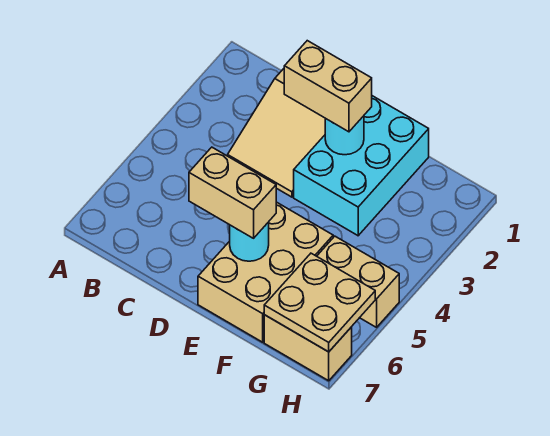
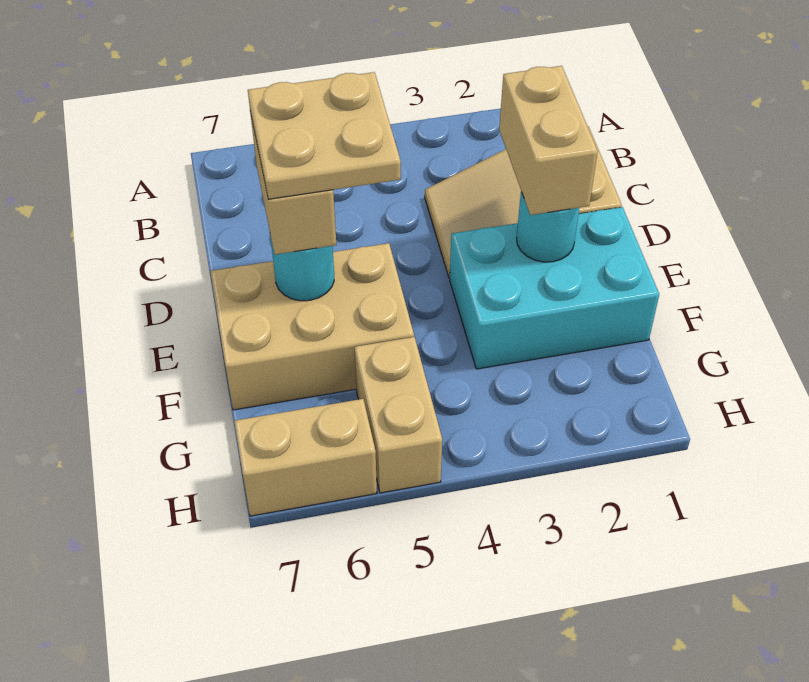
tan plate G6:H7 level 2 -> tan plate D5:E6 level 4
tan brick G7:H7 level 1 -> tan brick H6:H7 level 1

